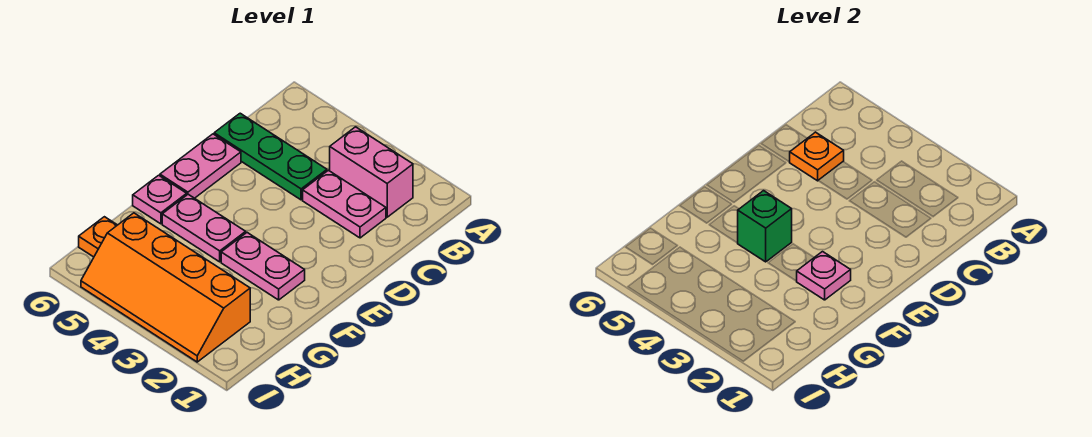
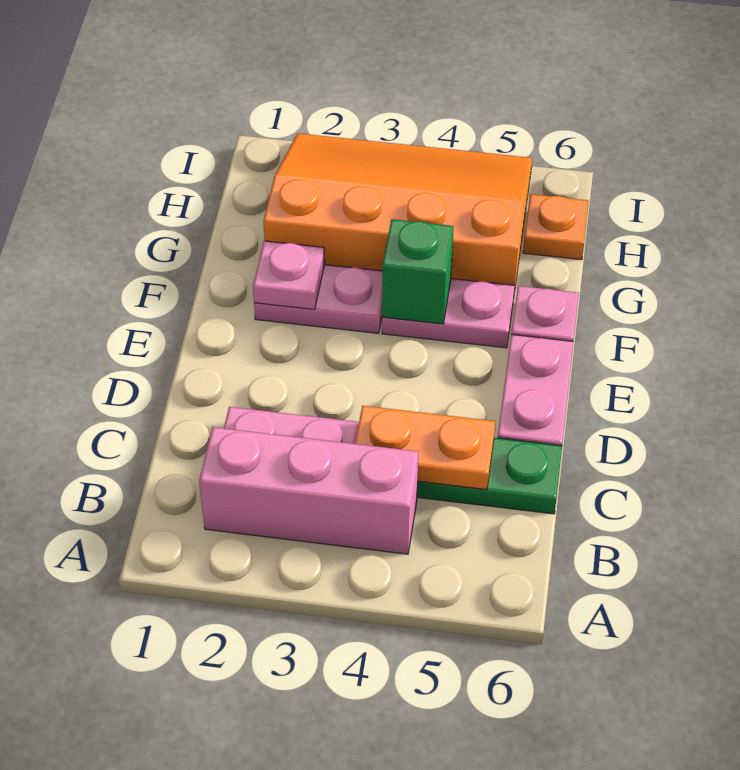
pink brick B2:B3 level 1 -> pink brick B2:B4 level 1
orange plate C5 level 2 -> orange plate C4:C5 level 2
orange slope H2:I5 level 1 top H -> orange slope G2:I5 level 1 top G

